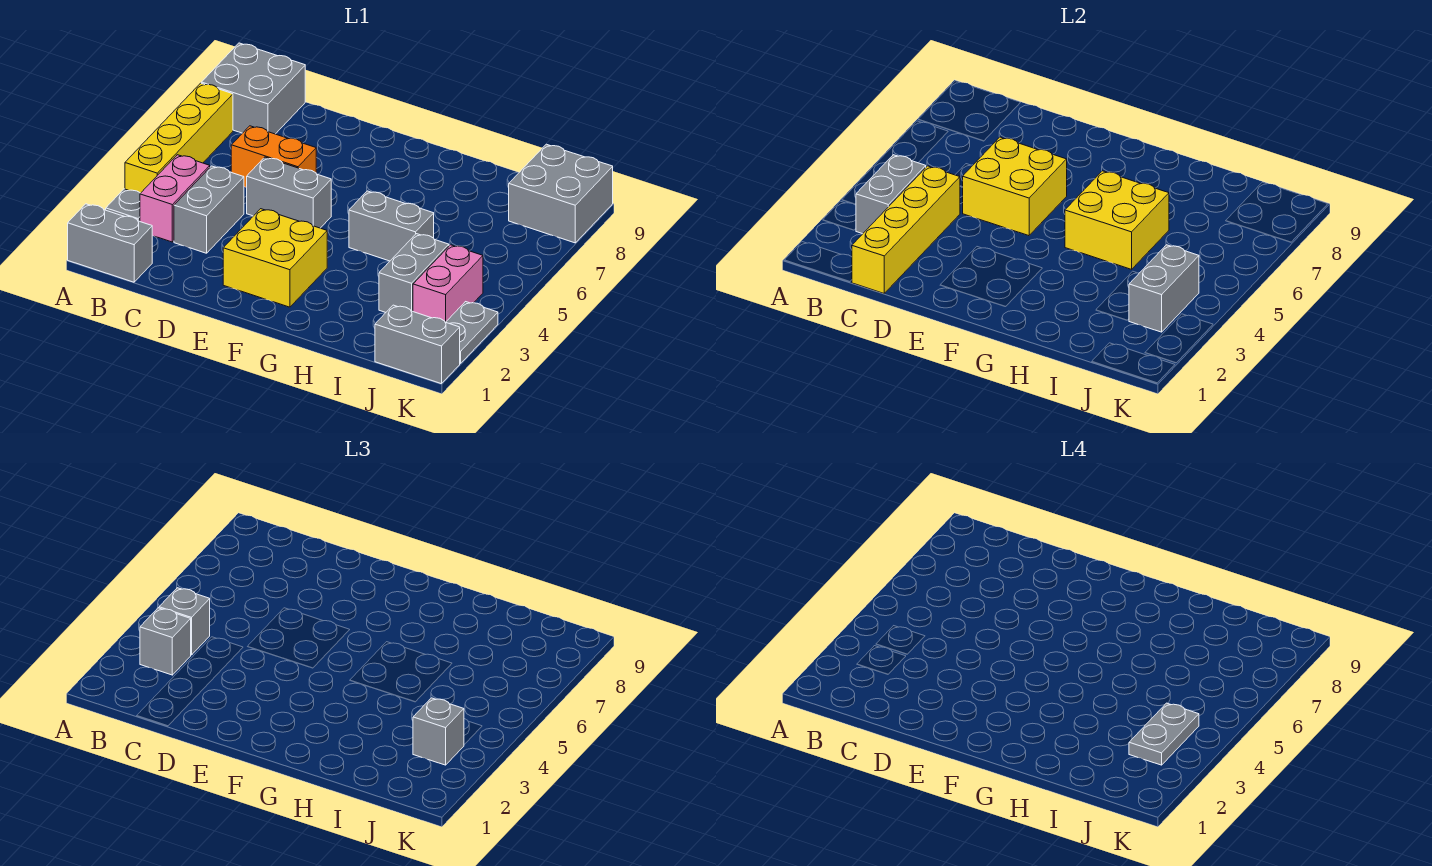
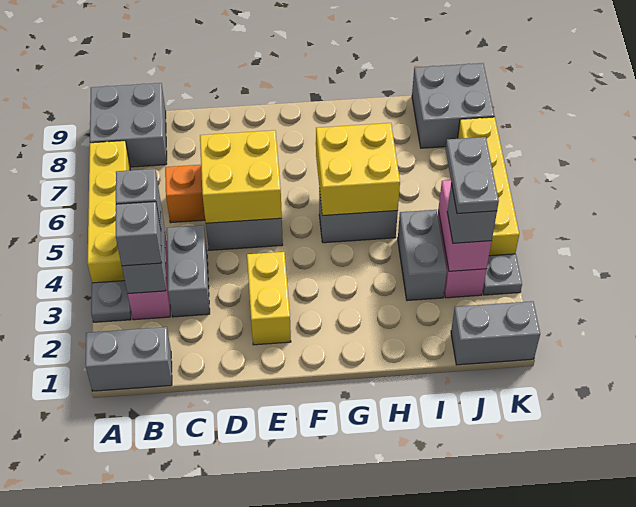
yellow brick C1:C4 level 2 -> yellow brick K4:K7 level 1
yellow brick E2:F3 level 1 -> yellow brick E2:E3 level 1
grey brick J3:J4 level 2 -> pink brick J3:J4 level 2
grey plate K2:K3 level 1 -> grey plate K3 level 1

